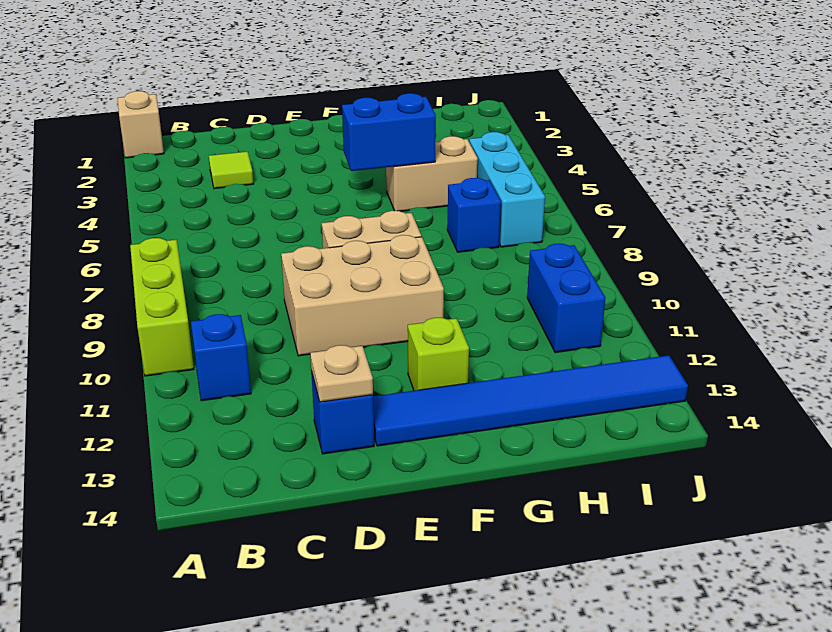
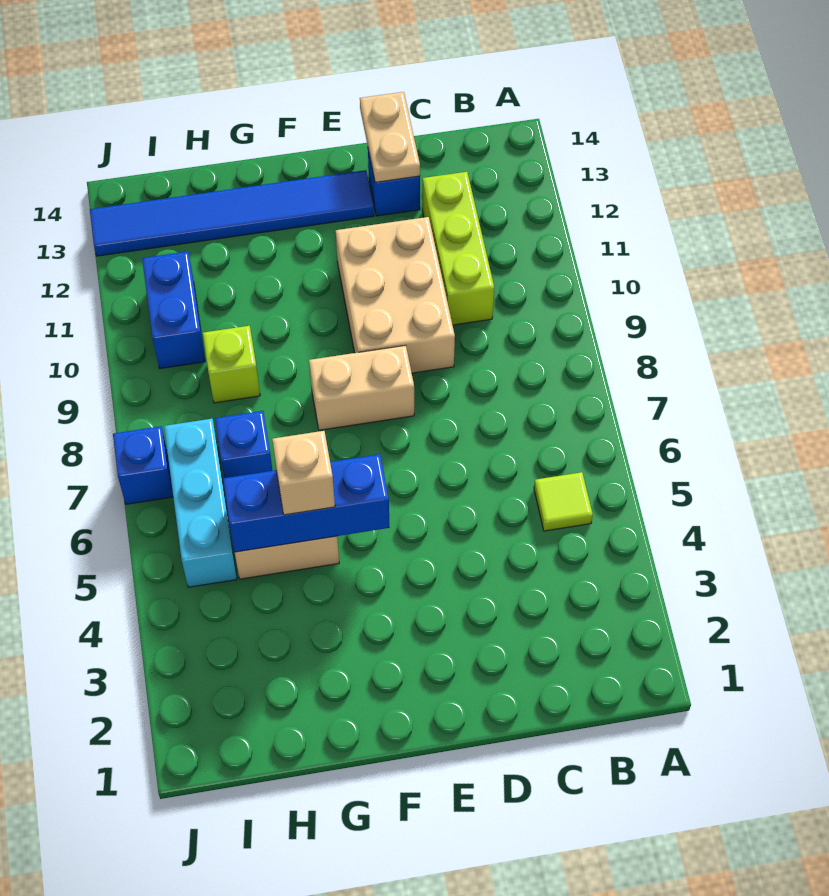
tan brick A1 level 1 -> tan brick G5 level 3
lime brick A8:A10 level 1 -> lime brick C10:C12 level 1
blue brick B11 level 1 -> blue brick J7 level 1
lime tile C3 level 1 -> lime tile B5 level 1
tan brick D9:F10 level 1 -> tan brick D9:E11 level 1
tan plate D13 level 2 -> tan plate D13:D14 level 2
blue brick F5:G5 level 2 -> blue brick F5:H5 level 2
lime brick F12 level 1 -> lime brick H9 level 1

